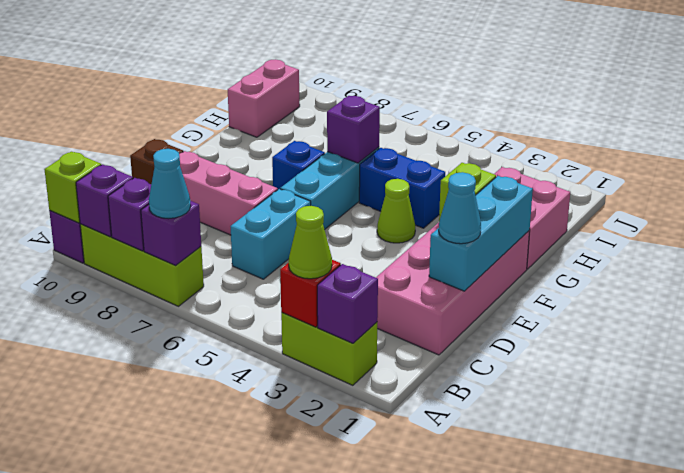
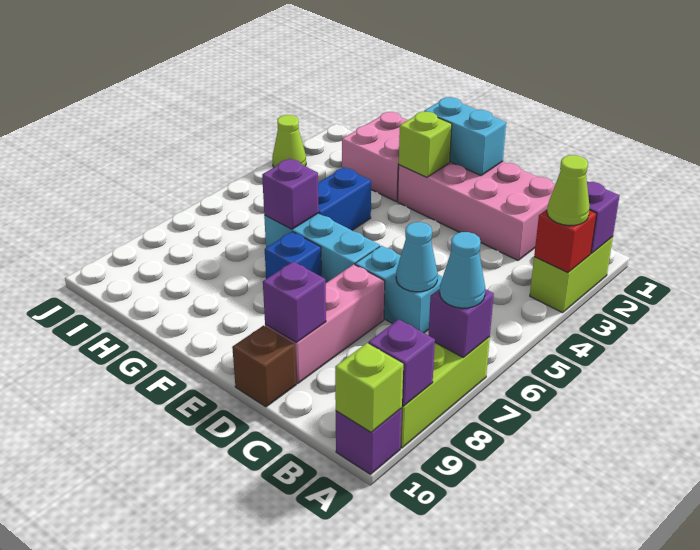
purple brick A8 level 2 -> purple brick D9 level 2
cyan brick D1:F1 level 2 -> cyan brick E1:F1 level 2
cyan cone D1 level 3 -> cyan cone C6 level 2
lime cone F4 level 1 -> lime cone J3 level 1
pink brick H10:I10 level 1 -> none

